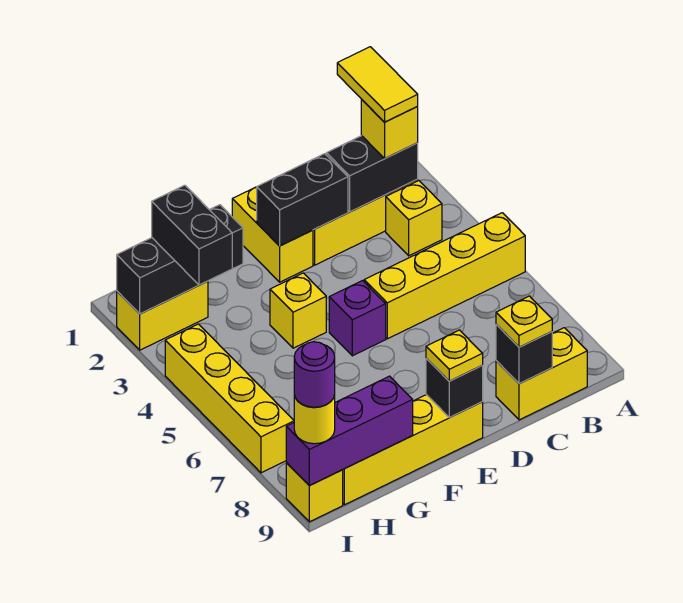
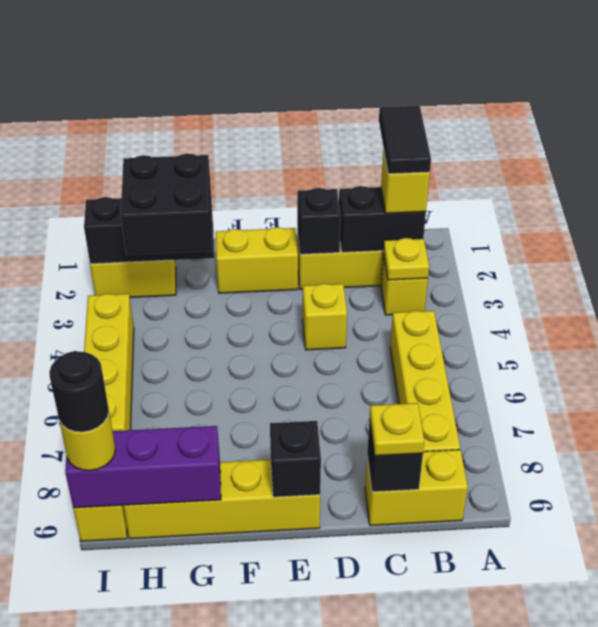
yellow brick A5:D5 level 1 -> yellow brick B5:B8 level 1
yellow tile B1:B2 level 4 -> black tile B1:B2 level 4
black brick D2:E2 level 2 -> black brick D2 level 2
yellow brick E1:E2 level 1 -> yellow brick E2:F2 level 1
purple brick E5 level 1 -> none
yellow plate E9 level 3 -> yellow plate B3 level 2
yellow brick F4 level 1 -> yellow brick D4 level 1
black brick H2:H3 level 3 -> black brick G2:H3 level 3
purple round brick I9 level 4 -> black round brick I9 level 4

